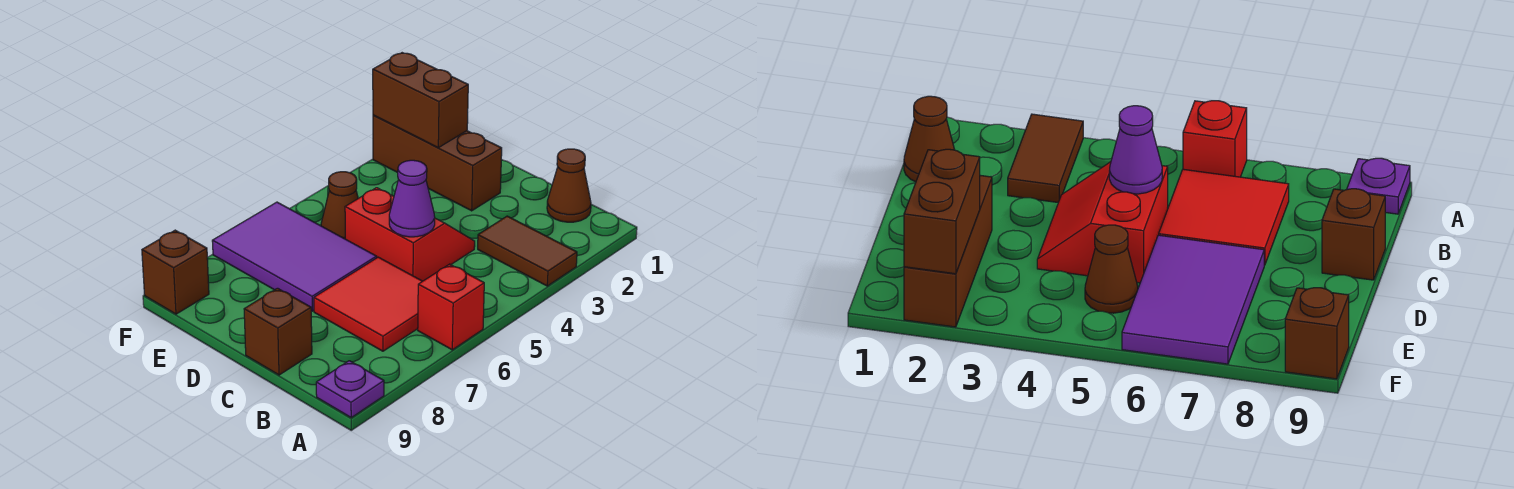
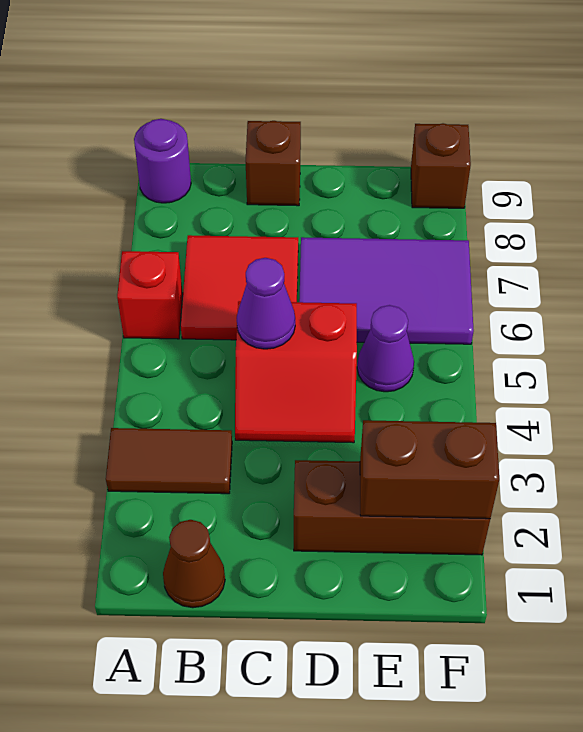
purple plate A9 level 1 -> purple round brick A9 level 1
brown cone E5 level 1 -> purple cone E5 level 1

